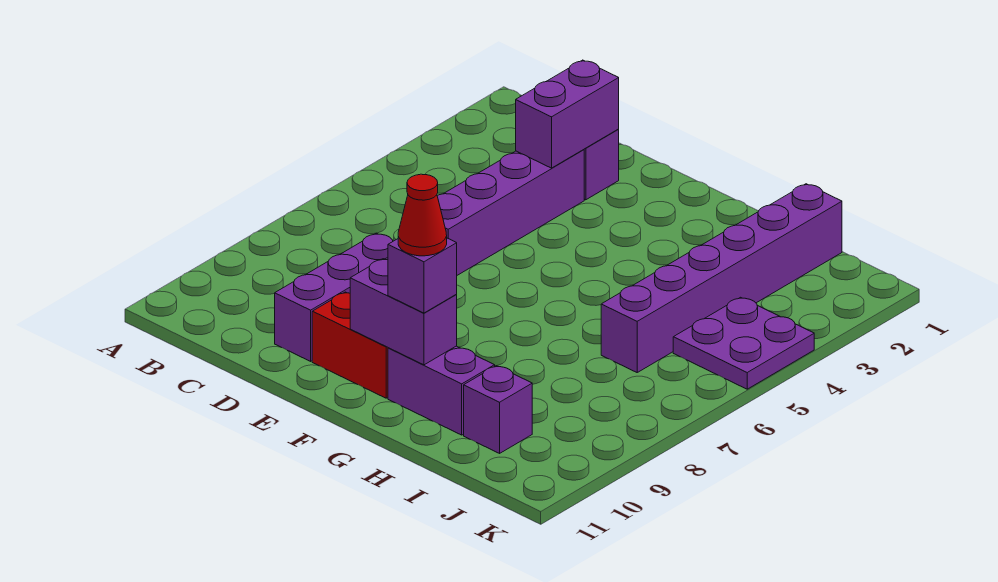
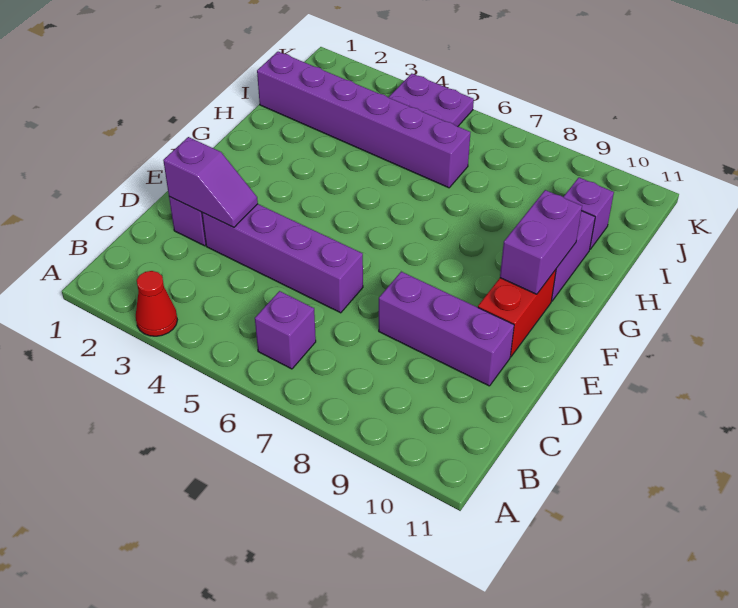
purple brick D2:D3 level 2 -> purple slope D2:D3 level 2 top 2
purple brick G10 level 3 -> purple brick B6 level 1
red cone G10 level 4 -> red cone A3 level 1

